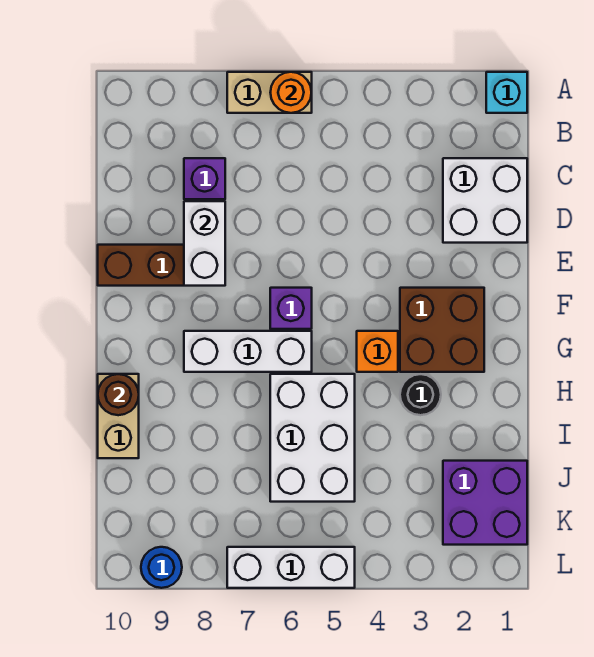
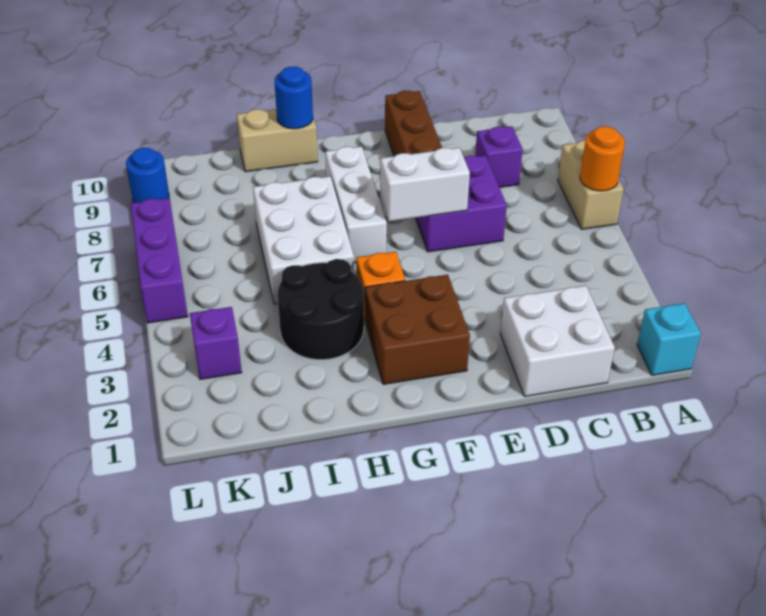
white brick D8:E8 level 2 -> white brick E6:F6 level 2
purple brick F6 level 1 -> purple brick K3 level 1
black round brick H3 level 1 -> black round brick H3:I4 level 1
white brick H5:J6 level 1 -> white brick H5:I7 level 1
brown round brick H10 level 2 -> blue round brick H10 level 2
purple brick J1:K2 level 1 -> purple brick D6:E7 level 1
white brick L5:L7 level 1 -> purple brick L5:L7 level 1

